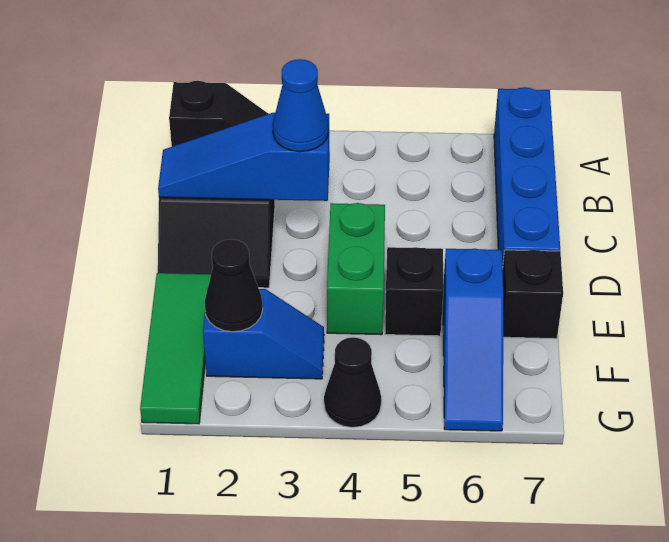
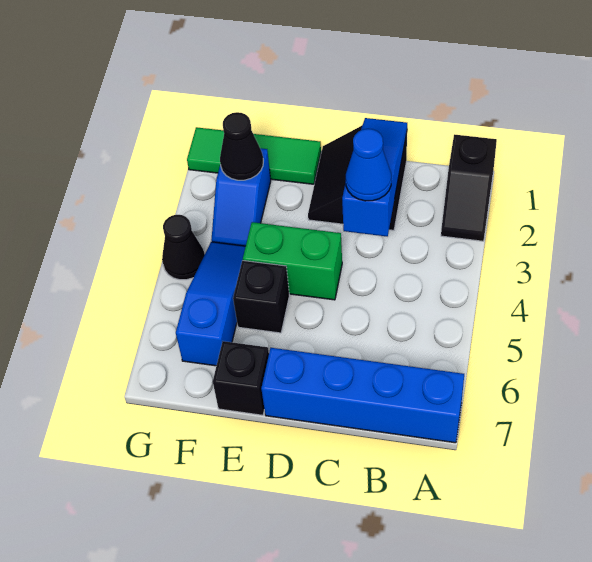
blue slope E6:G6 level 1 top E -> blue slope F4:F6 level 1 top 6

